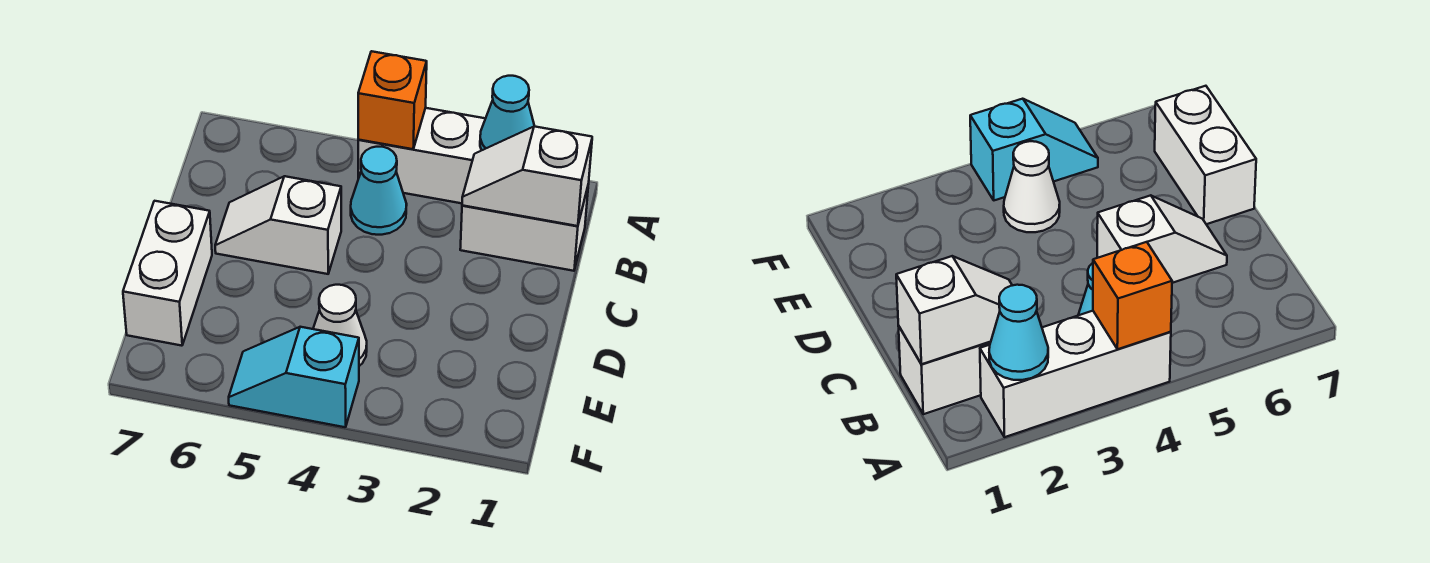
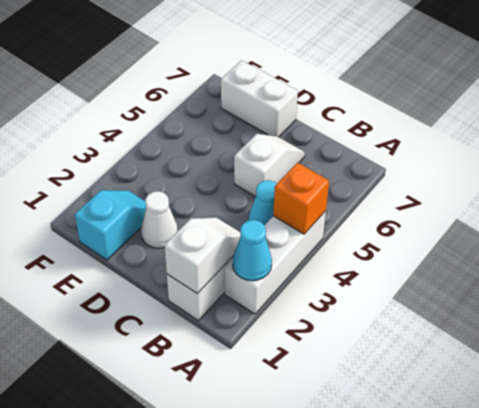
white cone E4 level 1 -> white cone D2 level 1
cyan slope F4:F5 level 1 top 4 -> cyan slope E1:E2 level 1 top 1

